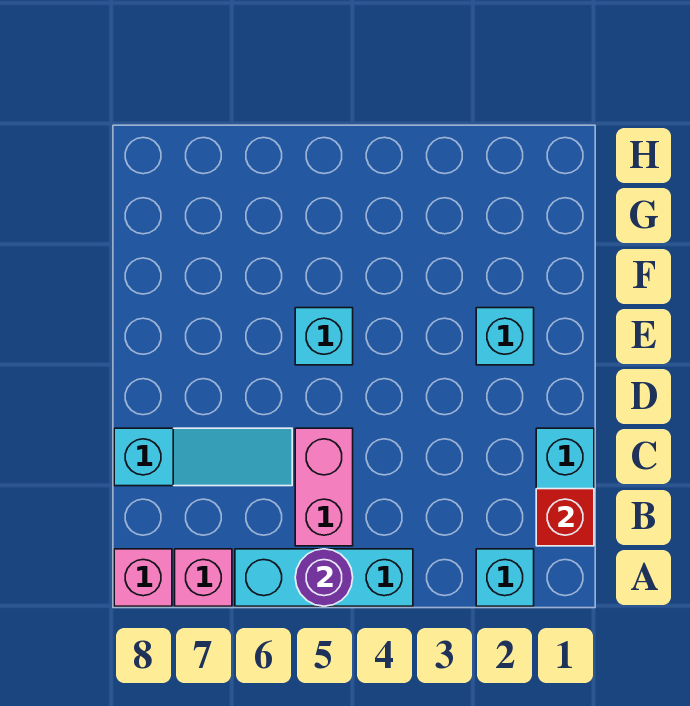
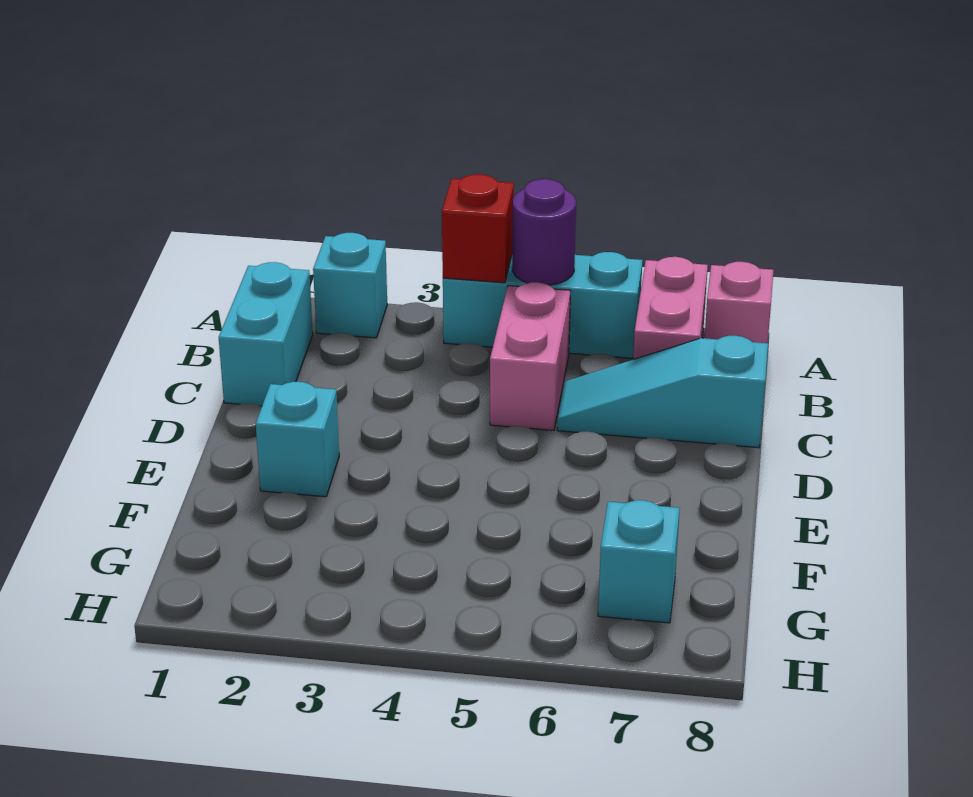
pink brick A7 level 1 -> pink brick A7:B7 level 1
red brick B1 level 2 -> red brick A4 level 2
cyan brick E5 level 1 -> cyan brick G7 level 1

